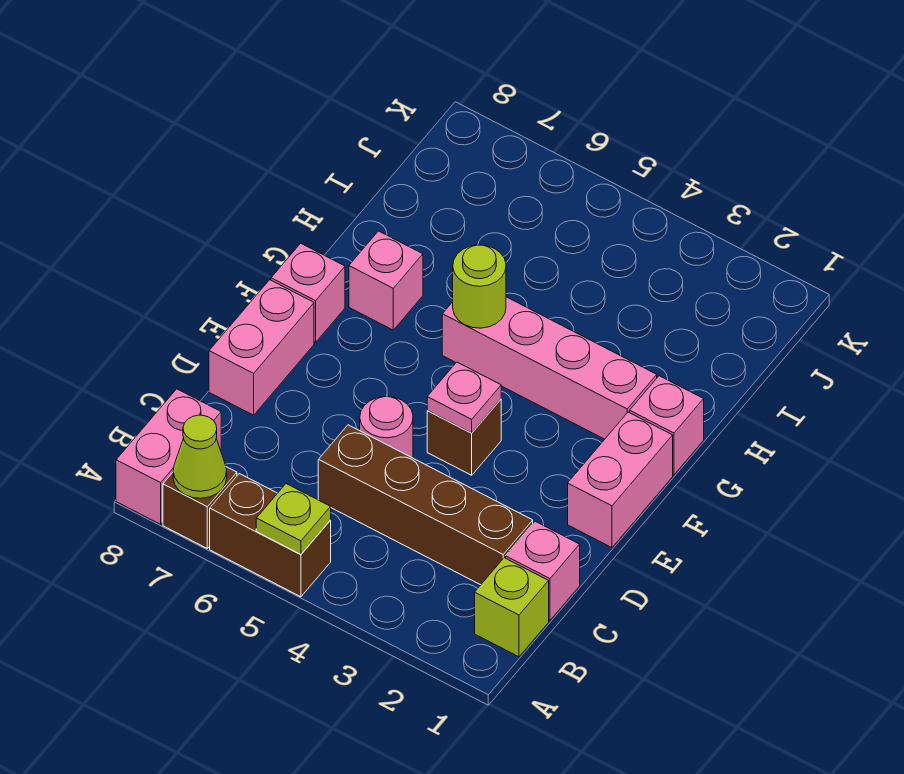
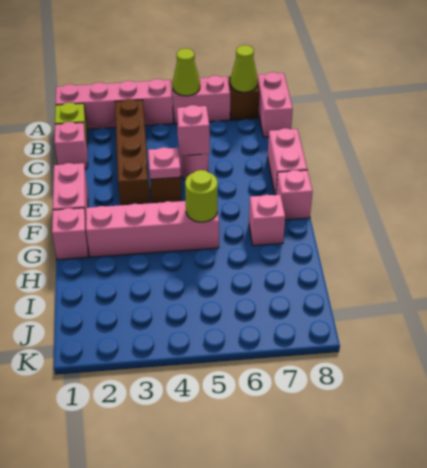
none -> pink brick A1:A4 level 1
brown brick A5:A6 level 1 -> pink brick A5:A6 level 1
lime plate A5 level 2 -> lime cone A5 level 2
brown brick C2:C5 level 1 -> brown brick B3:E3 level 1
none -> pink brick D5 level 2

